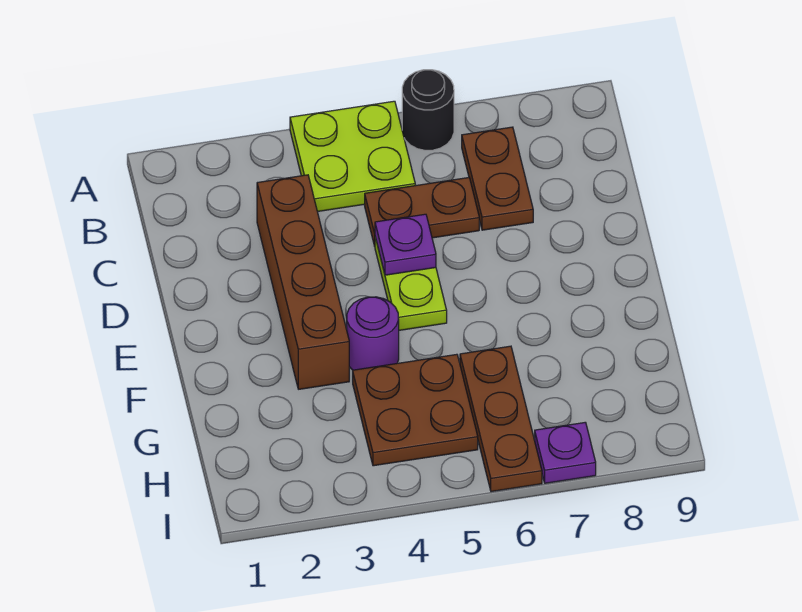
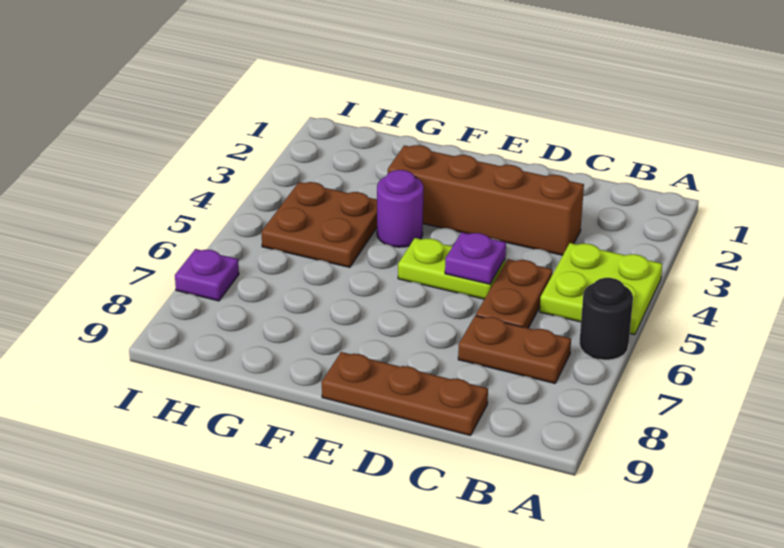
brown plate G6:I6 level 1 -> brown plate C9:E9 level 1

